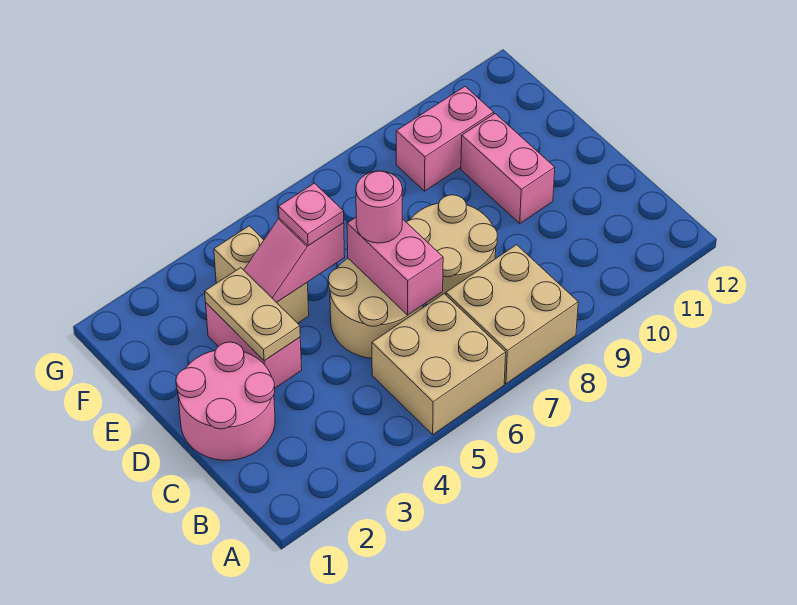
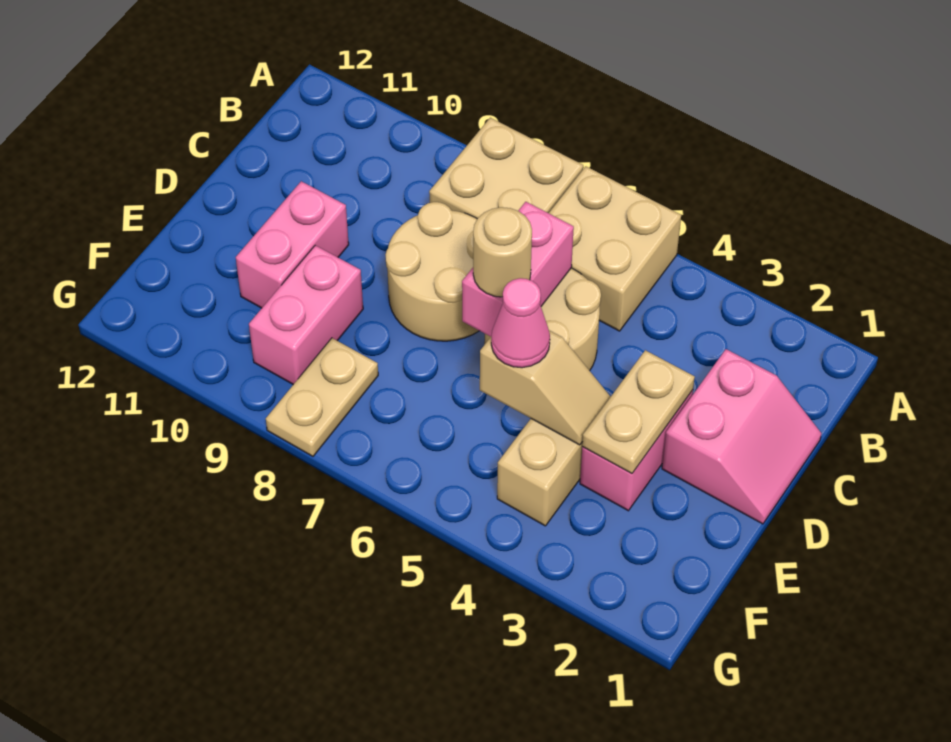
pink round brick C1:D2 level 1 -> pink slope C1:D2 level 1 top 2
pink round brick D6 level 3 -> tan round brick D6 level 3
pink slope E4:E5 level 2 top 5 -> tan slope E4:E5 level 2 top 5
pink plate E5 level 3 -> pink cone E5 level 3
none -> tan plate F8:G8 level 1
pink brick F9:F10 level 1 -> pink brick E9:F9 level 1

